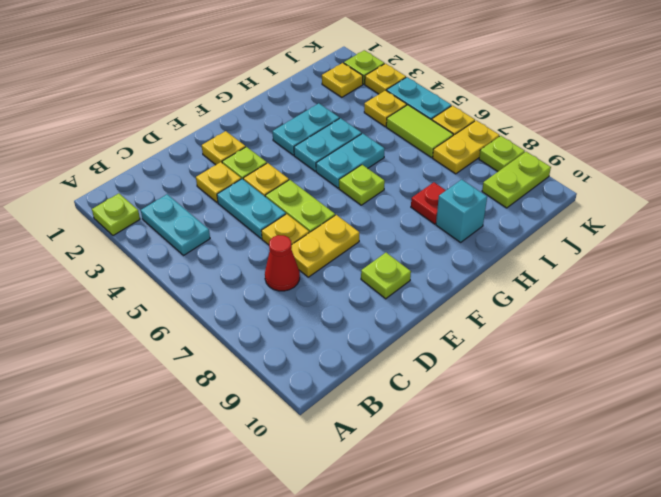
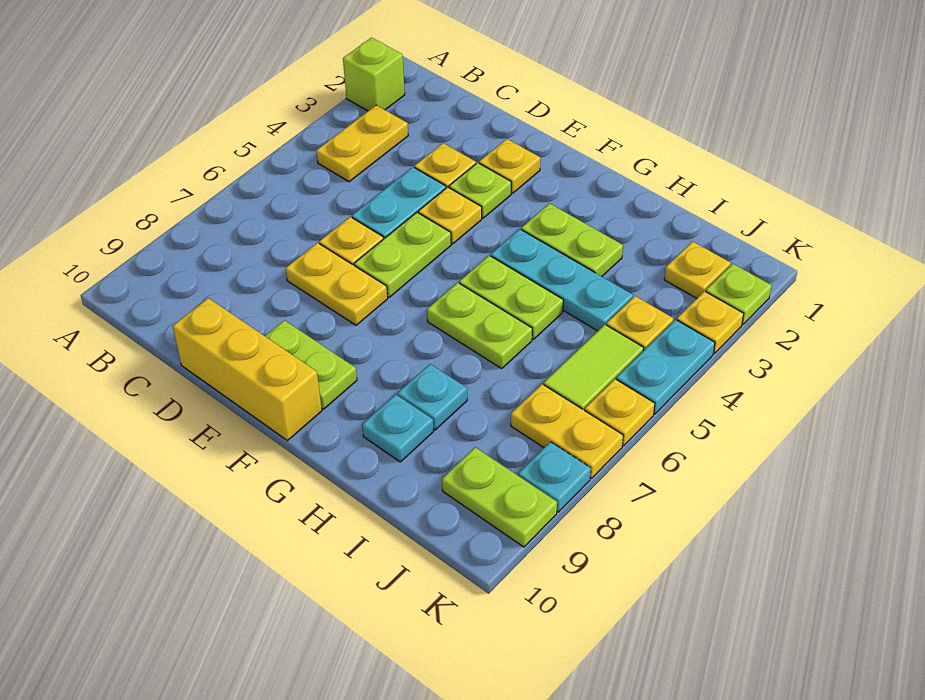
lime plate A2 level 1 -> lime brick A2 level 1
cyan plate B3:B4 level 1 -> yellow plate B3:B4 level 1
red cone C7 level 1 -> none
none -> yellow brick D10:F10 level 1
lime plate E9 level 1 -> lime plate E9:F9 level 1
cyan plate G3:H3 level 1 -> lime plate G3:H3 level 1
cyan plate G4:H4 level 1 -> cyan plate G4:I4 level 1
cyan plate G5:H5 level 1 -> lime plate G5:H5 level 1
lime plate G6 level 1 -> lime plate G6:H6 level 1
red plate H8 level 1 -> cyan plate H8 level 1
cyan brick H9 level 1 -> cyan plate H9 level 1
lime plate K8 level 1 -> cyan plate K8 level 1

